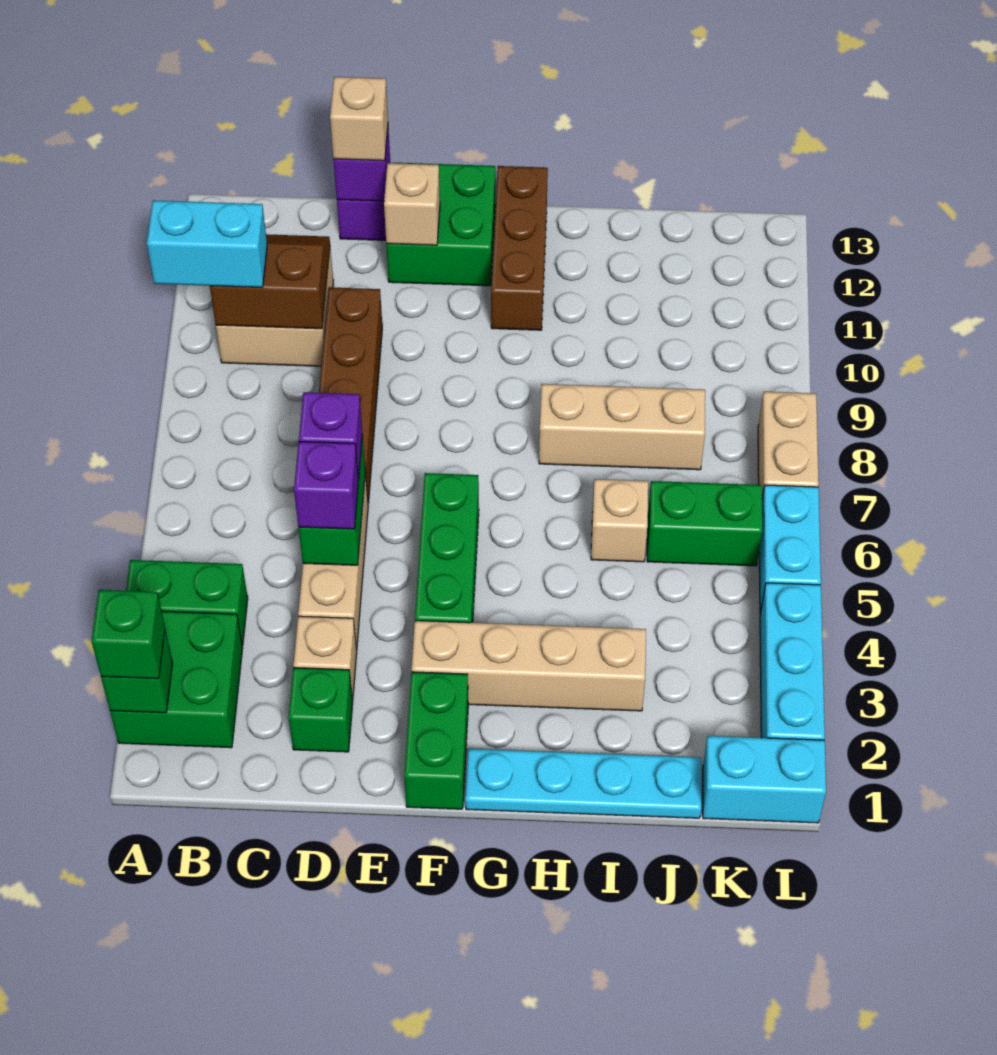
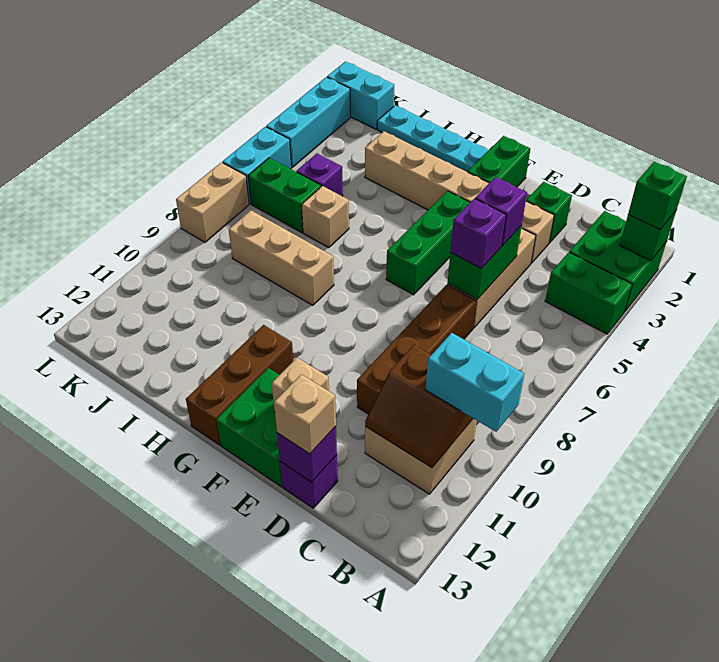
none -> purple brick J5 level 1

